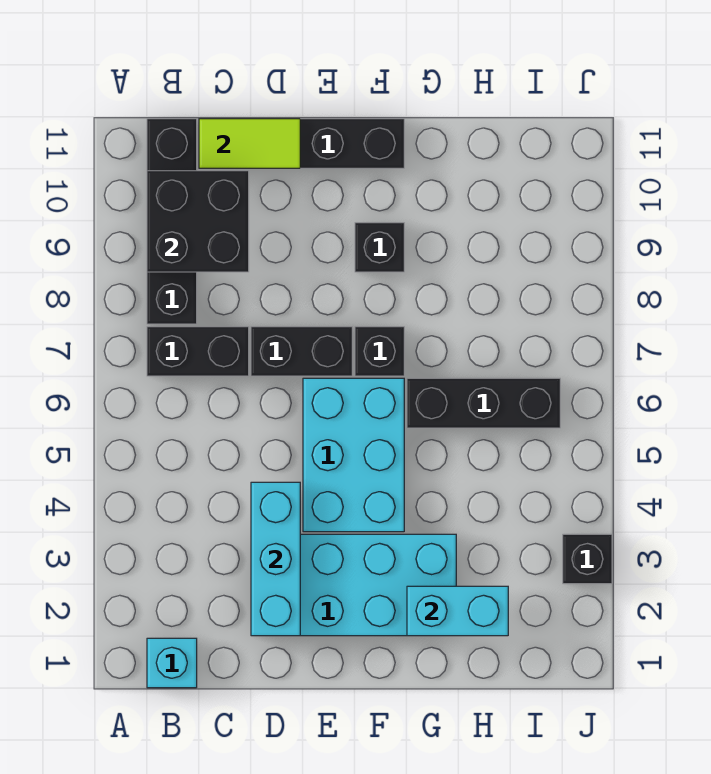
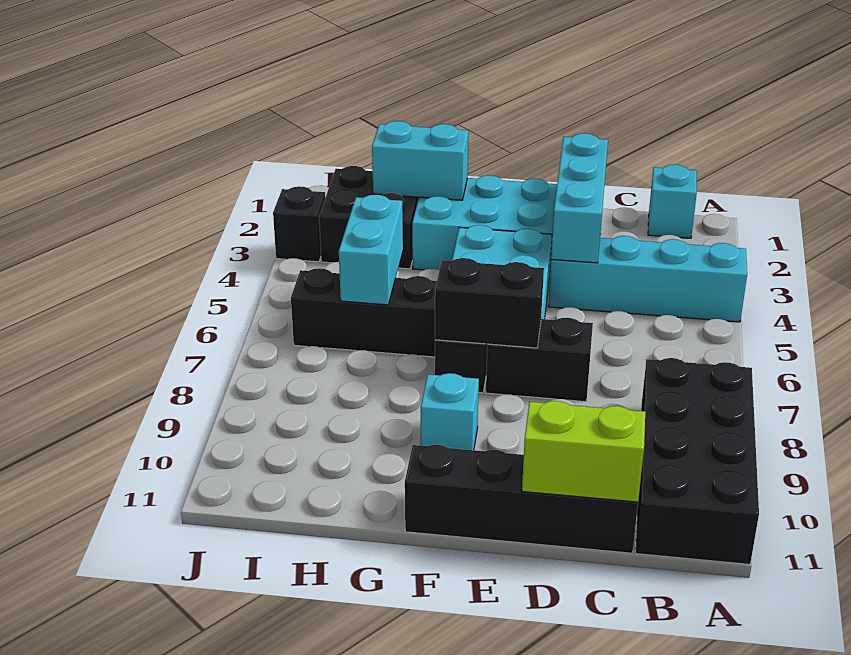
none -> cyan brick A4:D4 level 1
black brick B7:C7 level 1 -> black brick E7:F7 level 2
black brick B8:B11 level 1 -> black brick A8:B11 level 1
black brick B9:C10 level 2 -> black brick H2:I3 level 1
lime tile C11:D11 level 2 -> lime brick C11:D11 level 2
black brick F9 level 1 -> cyan brick F9 level 1
none -> cyan brick H5:H6 level 2

